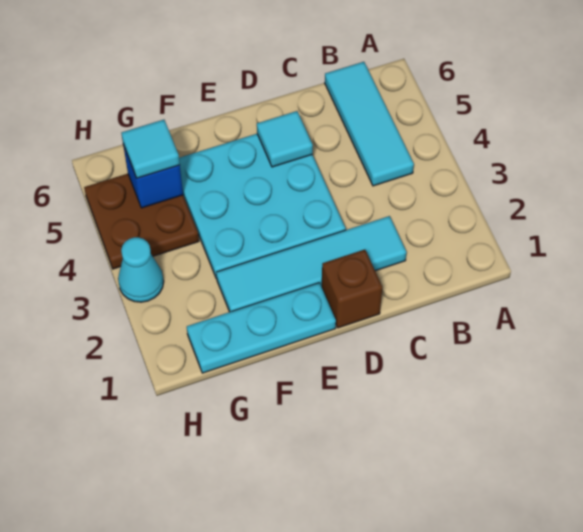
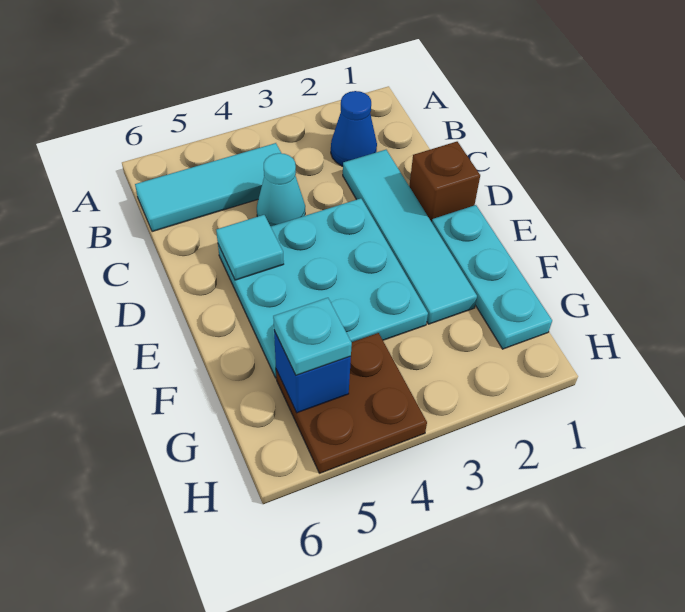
none -> blue cone B2 level 1
cyan tile G5 level 3 -> cyan plate G5 level 3
cyan cone H3 level 1 -> cyan cone C4 level 1

